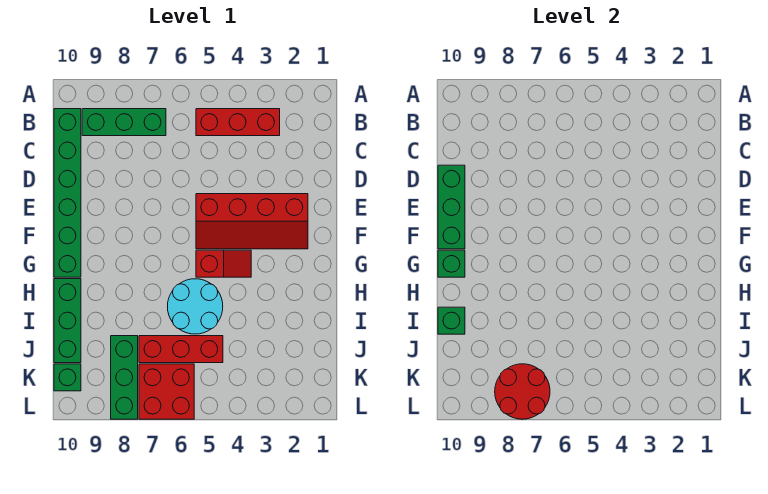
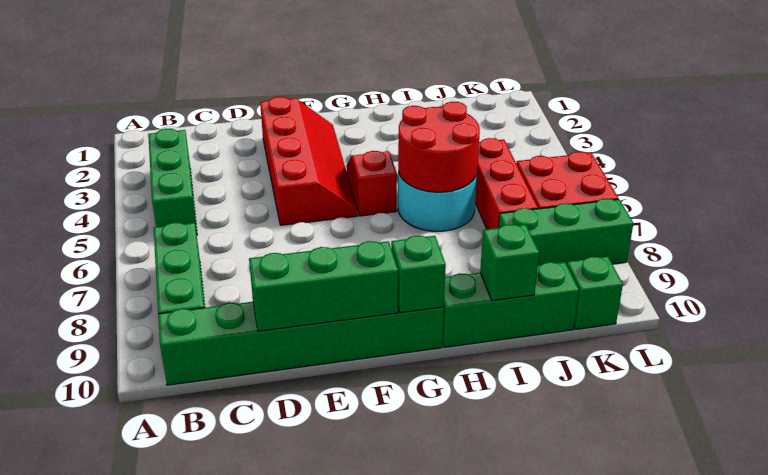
red brick B3:B5 level 1 -> green brick B3:B5 level 1
red round brick K7:L8 level 2 -> red round brick H5:I6 level 2

